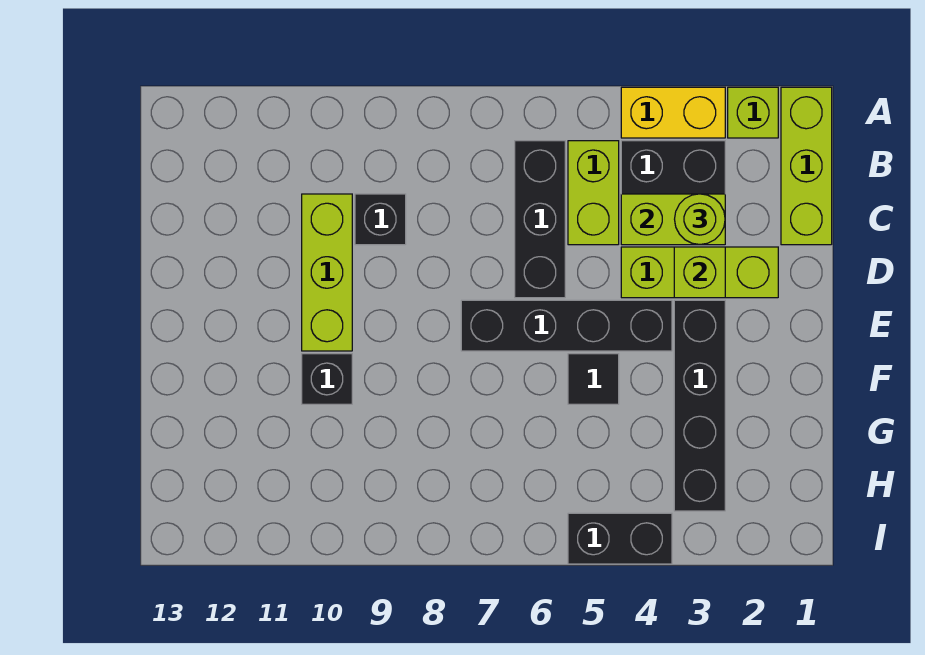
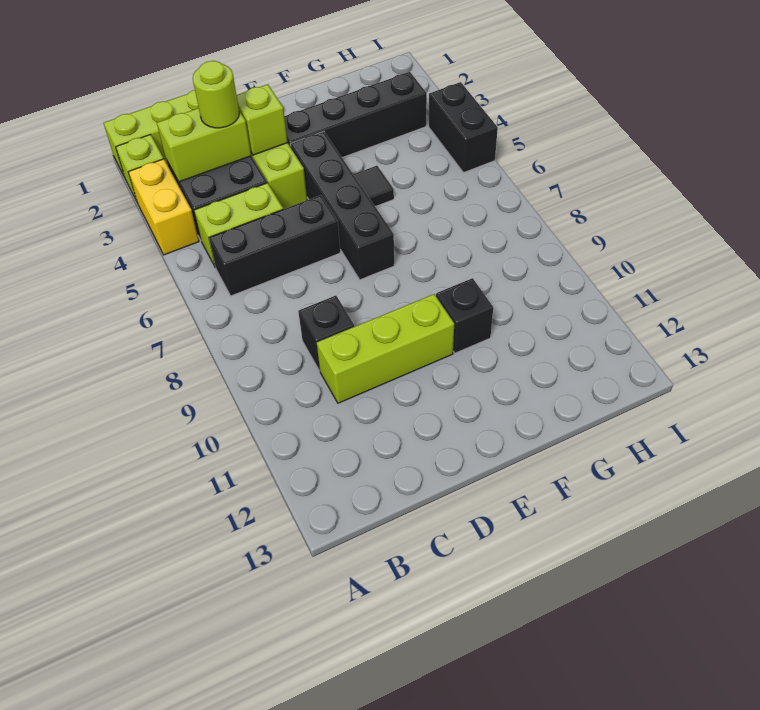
lime brick C3:C4 level 2 -> lime brick B3:C3 level 2

